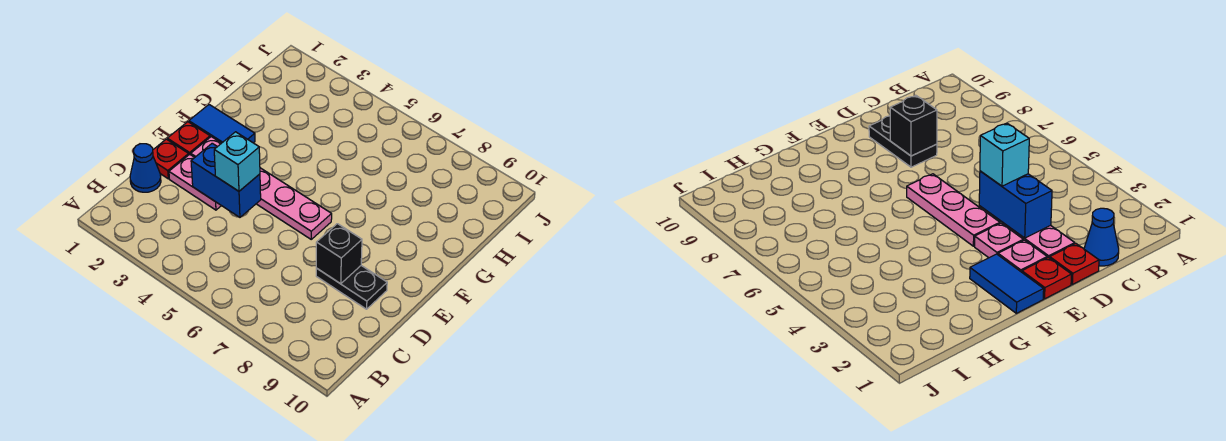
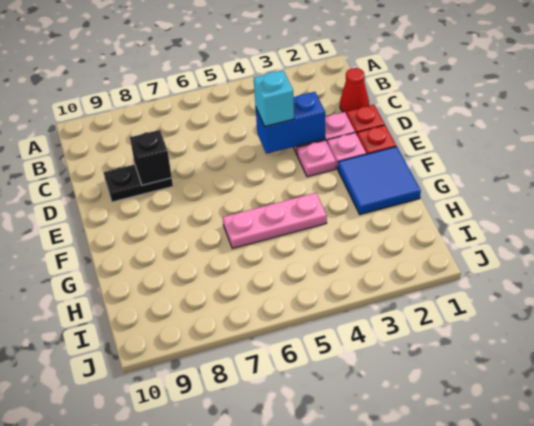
blue cone C1 level 1 -> red cone C1 level 1
pink plate E4:E6 level 1 -> pink plate G4:G6 level 1
blue tile F1:F2 level 1 -> blue tile F1:G2 level 1

